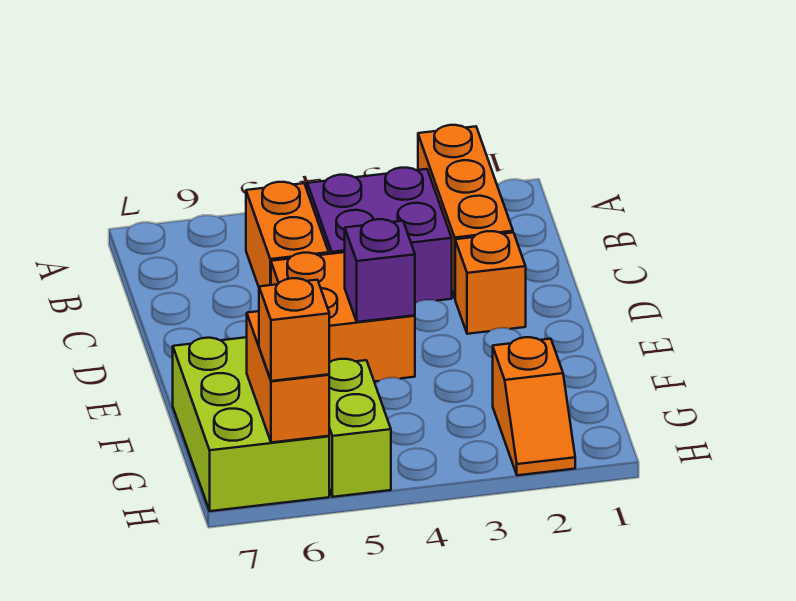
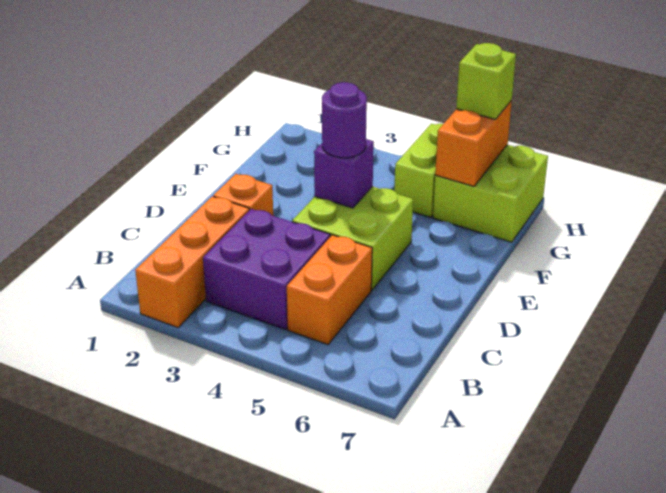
orange brick D4:E5 level 1 -> lime brick D4:E5 level 1
none -> purple round brick E4 level 3
lime brick F6:H7 level 1 -> lime brick G6:H7 level 1
orange slope G2:H2 level 1 top G -> none
orange brick H6 level 3 -> lime brick H6 level 3

